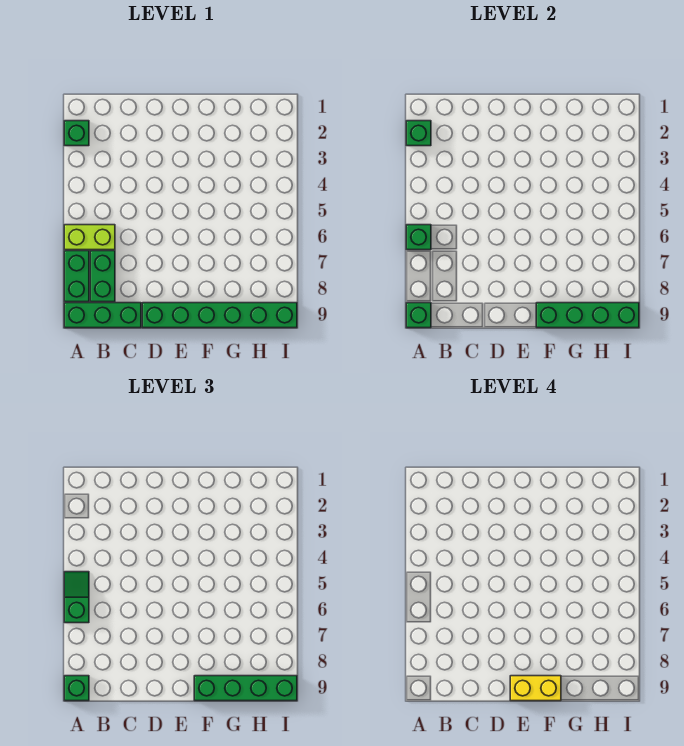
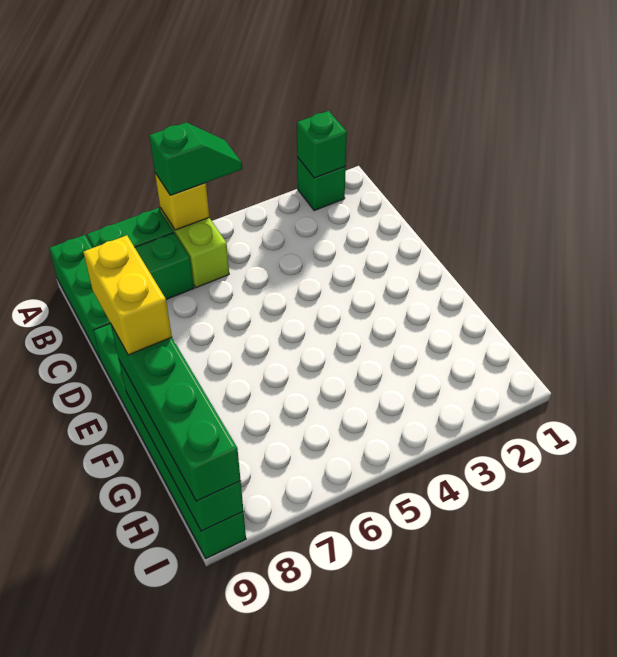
green brick A6 level 2 -> yellow brick A6 level 2
green brick A9 level 2 -> none
green brick A9 level 3 -> none

